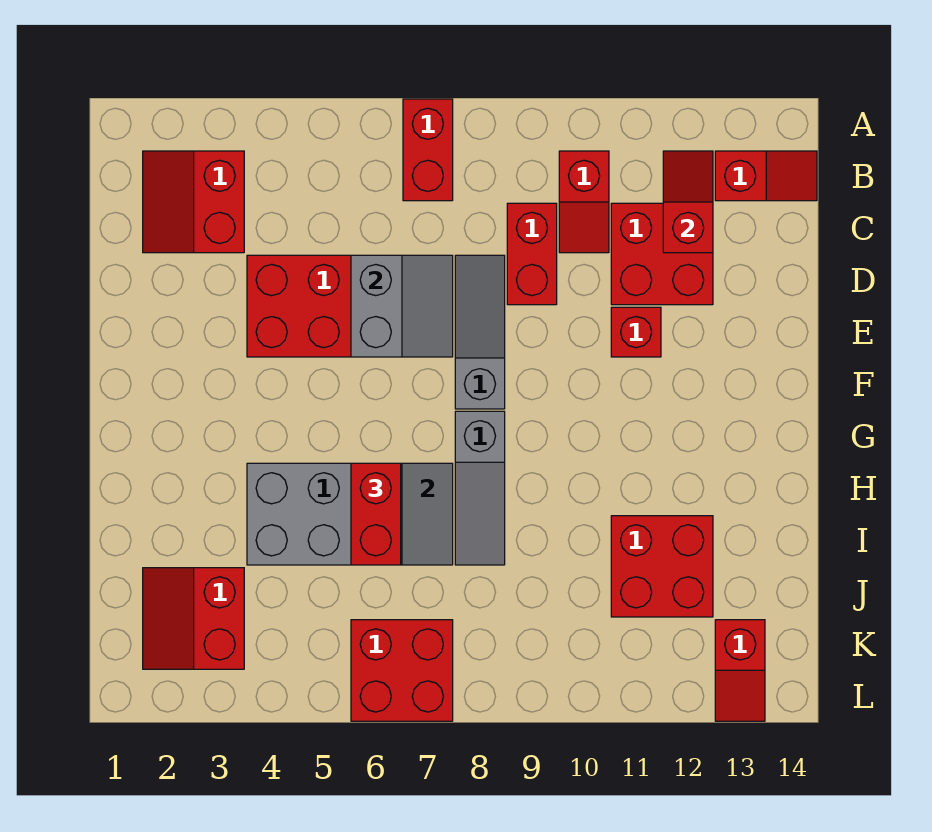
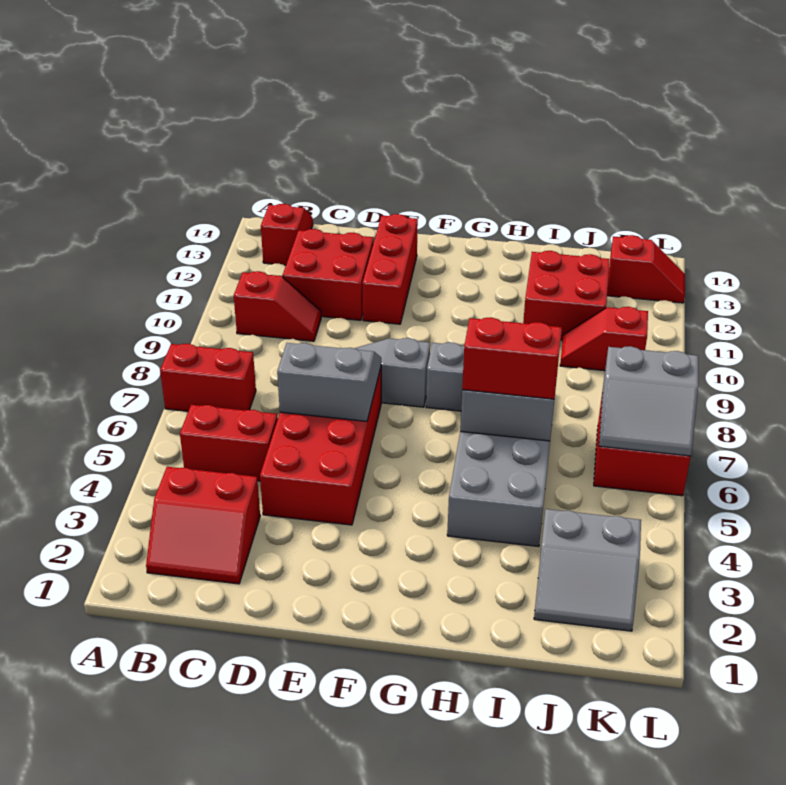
red slope B12:C12 level 2 top C -> red slope J10:K10 level 1 top K
red brick C9:D9 level 1 -> red brick B5:C5 level 1
red brick E11 level 1 -> red brick E11:E13 level 1
red slope J2:K3 level 1 top 3 -> grey slope J2:K3 level 1 top 3
none -> grey slope K6:L7 level 2 top 7

